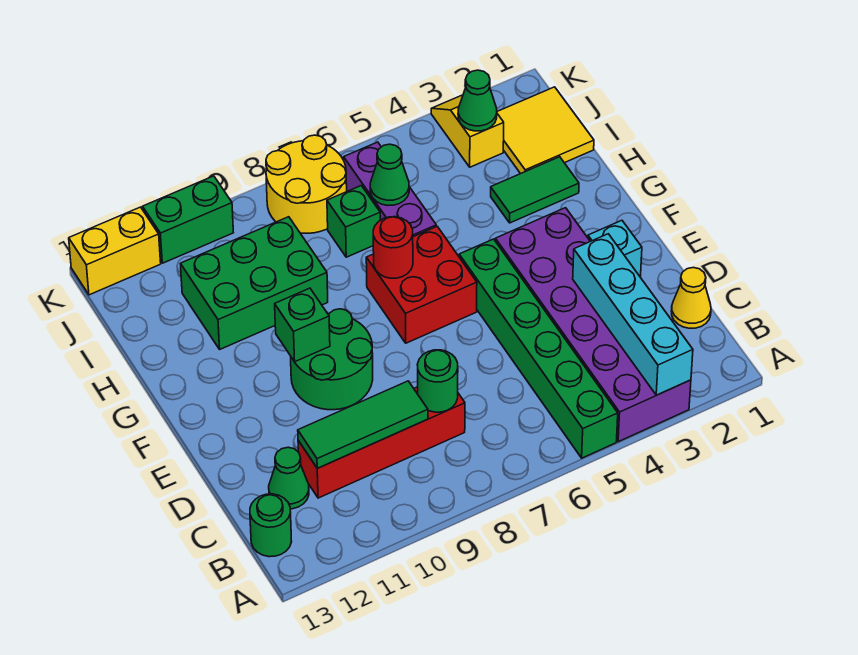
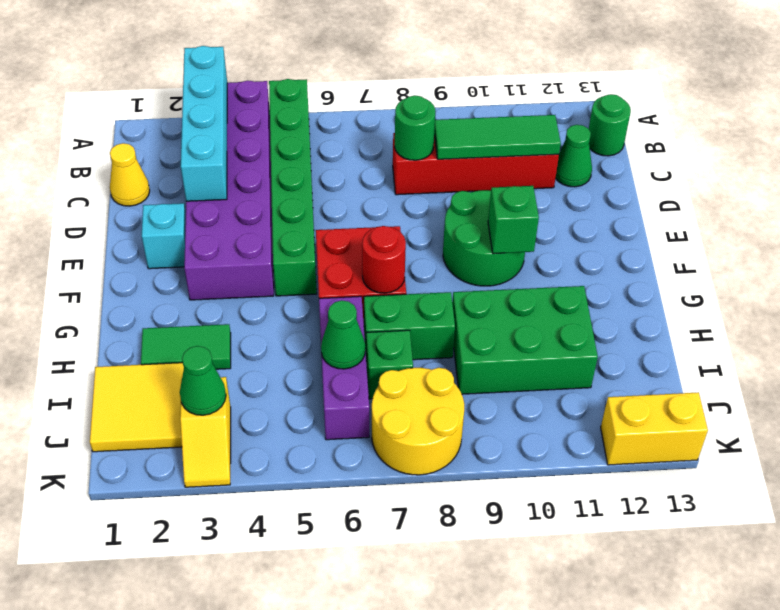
green brick K10:K11 level 1 -> green brick H7:H8 level 1

